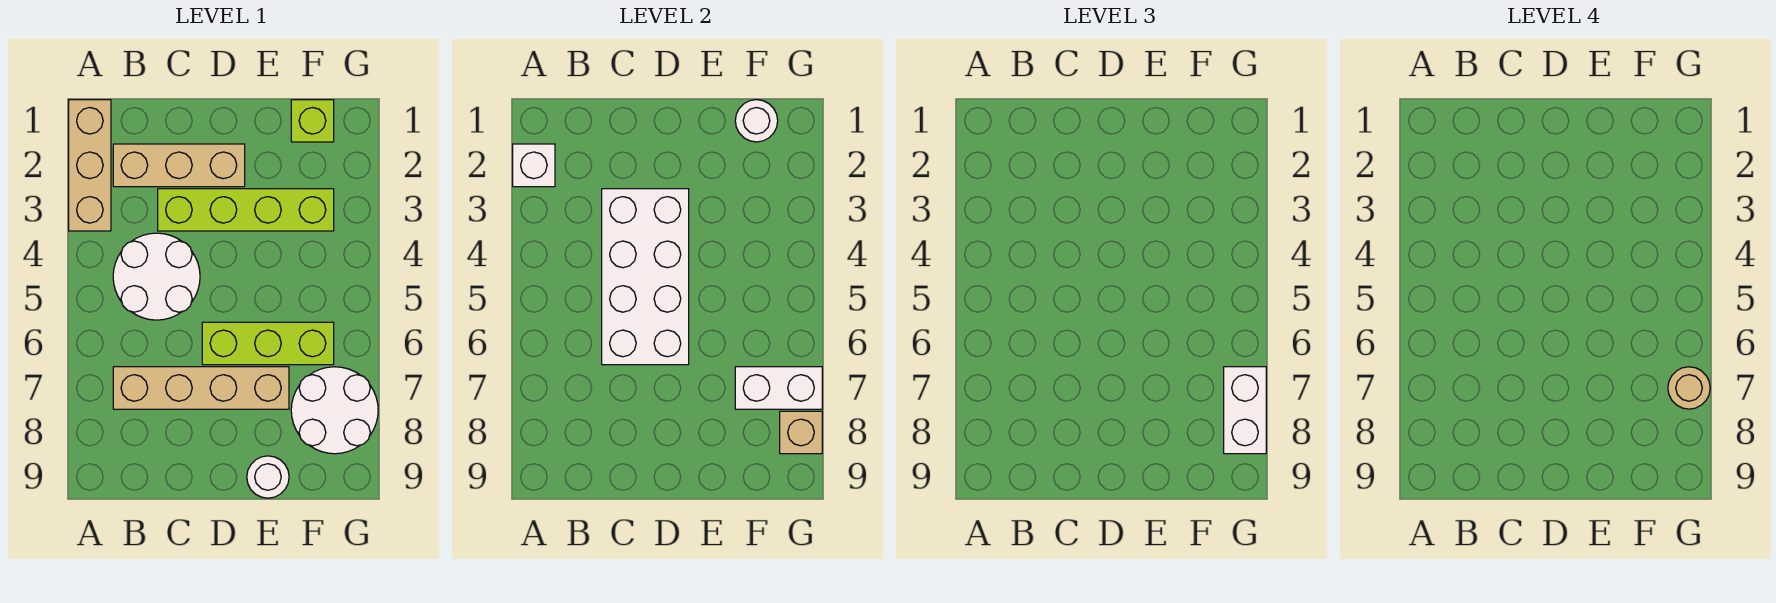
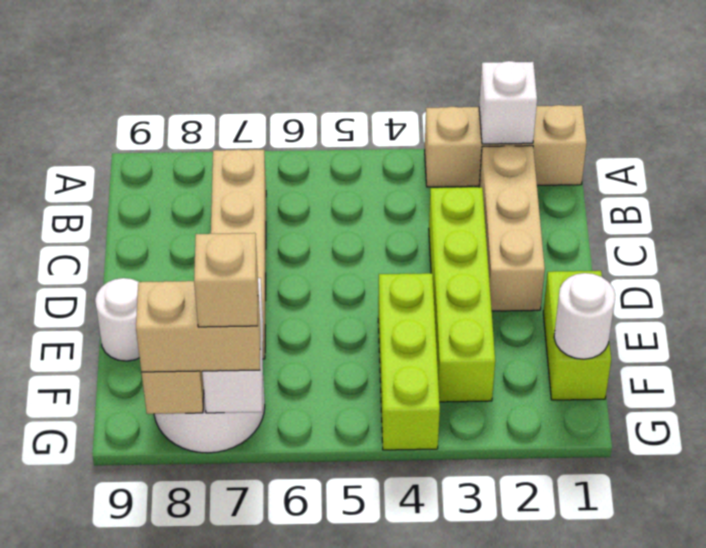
white round brick B4:C5 level 1 -> none
white brick C3:D6 level 2 -> none
lime brick D6:F6 level 1 -> lime brick E4:G4 level 1
lime brick F1 level 1 -> lime brick E1:F1 level 1
white brick G7:G8 level 3 -> tan brick G7:G8 level 3
tan round brick G7 level 4 -> tan brick G7 level 4

